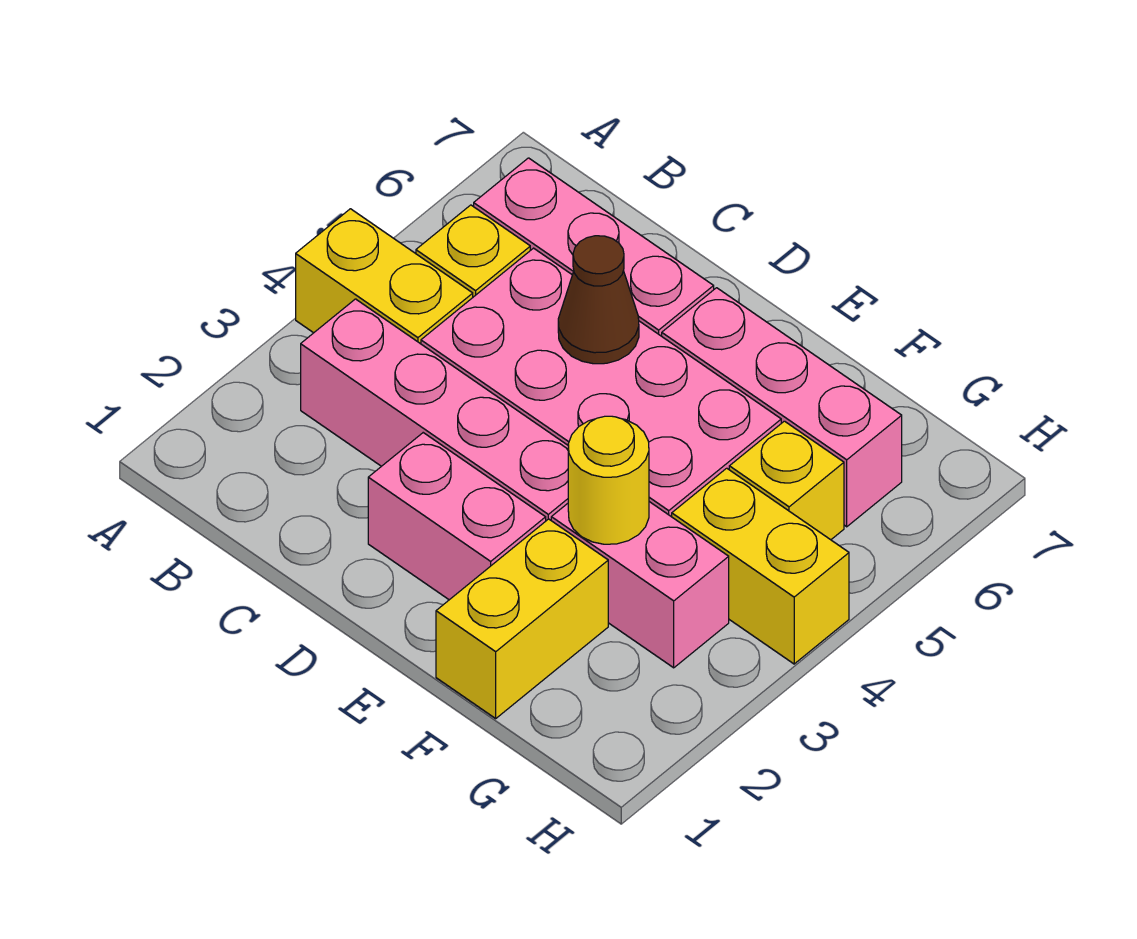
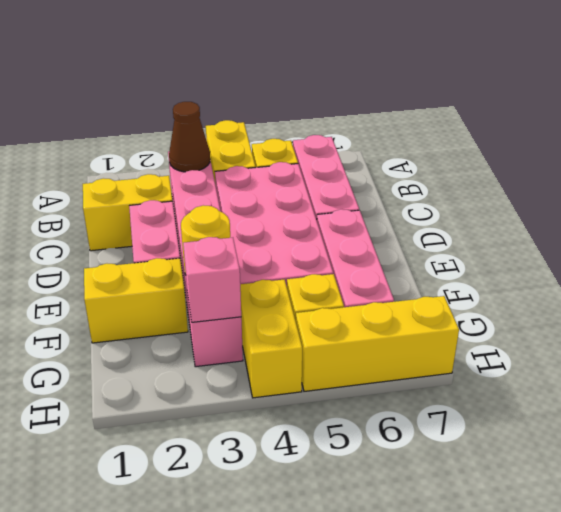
none -> yellow brick C1:C2 level 1
brown cone D5 level 2 -> brown cone B3 level 2
none -> pink brick G3 level 2
none -> yellow brick H5:H7 level 1

